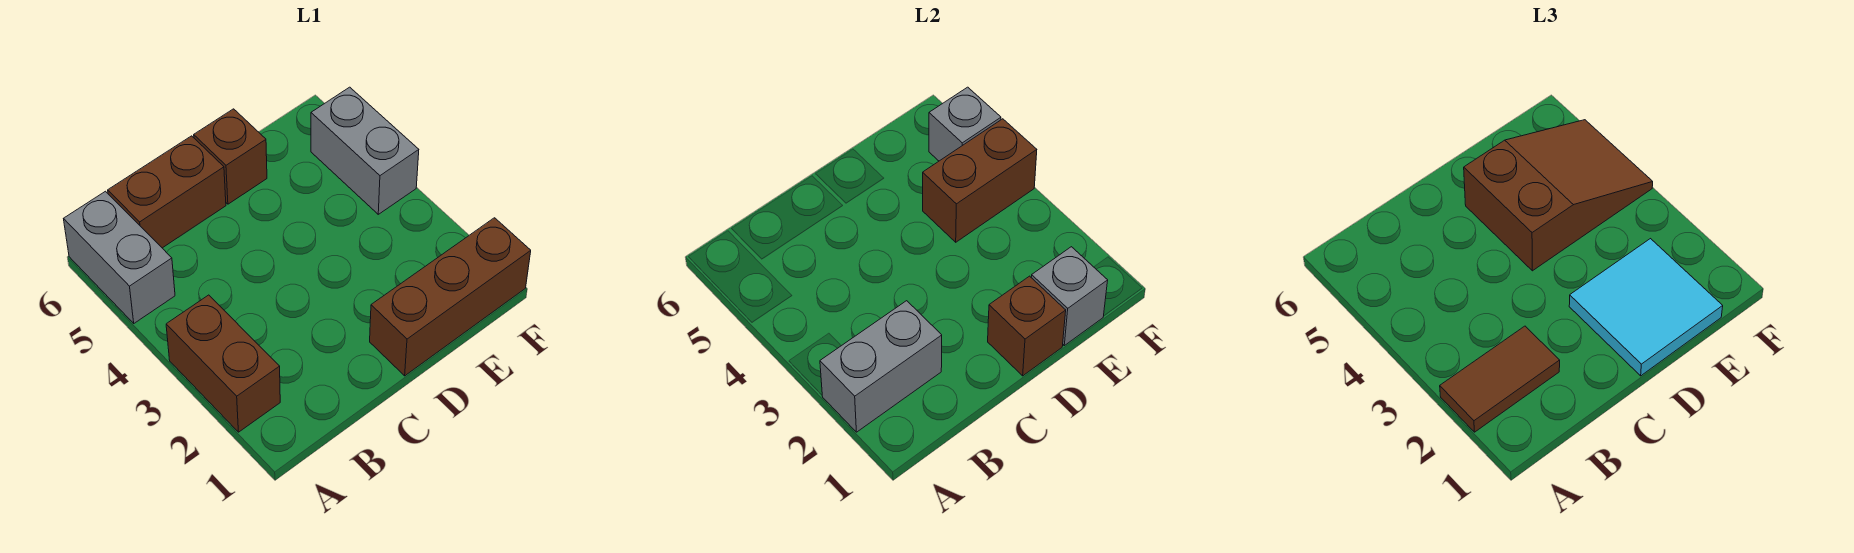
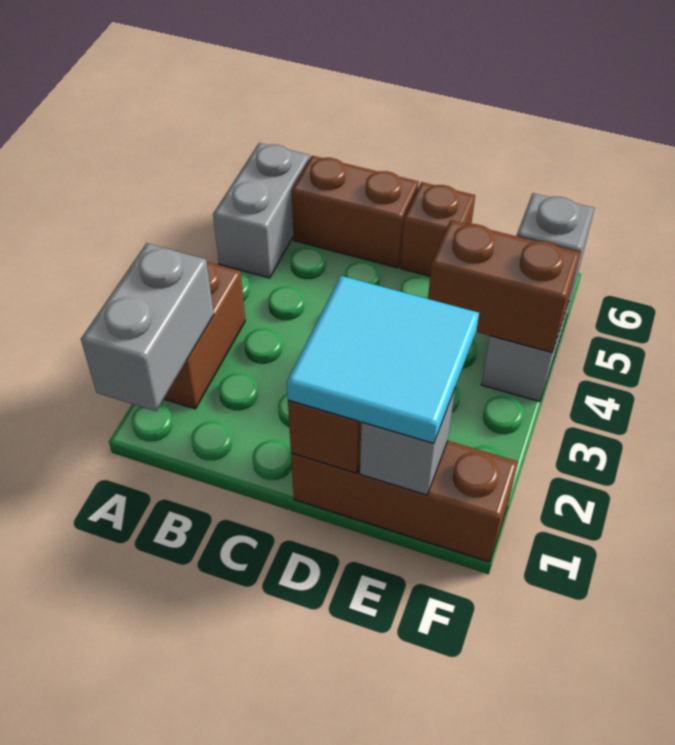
grey brick A2:B2 level 2 -> grey brick A1:A2 level 2
brown tile A2:B2 level 3 -> none
brown slope D4:F5 level 3 top D -> none

